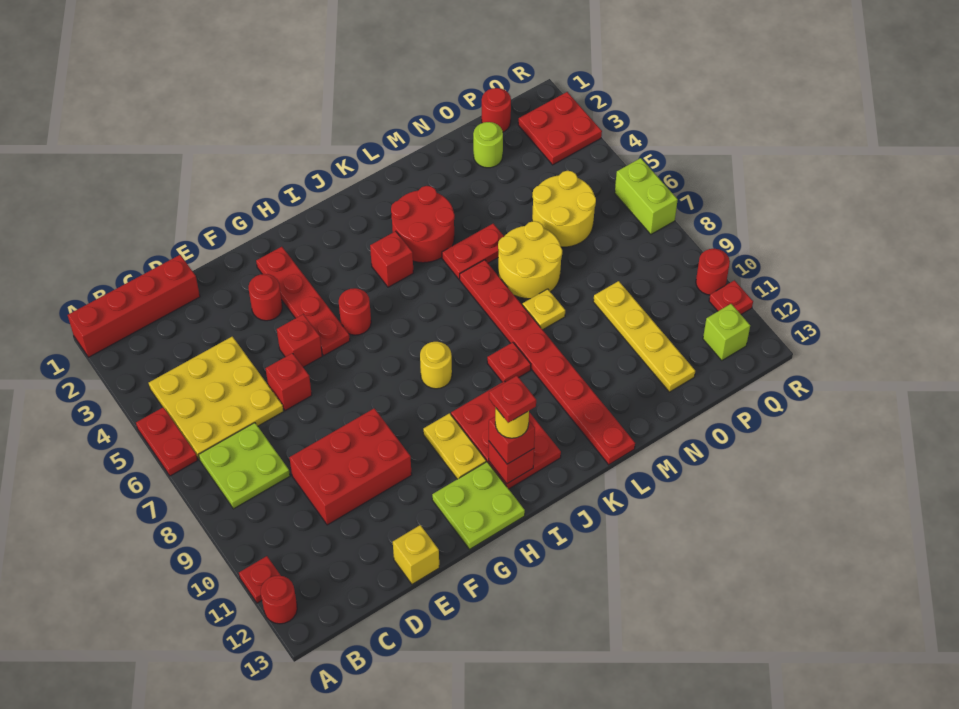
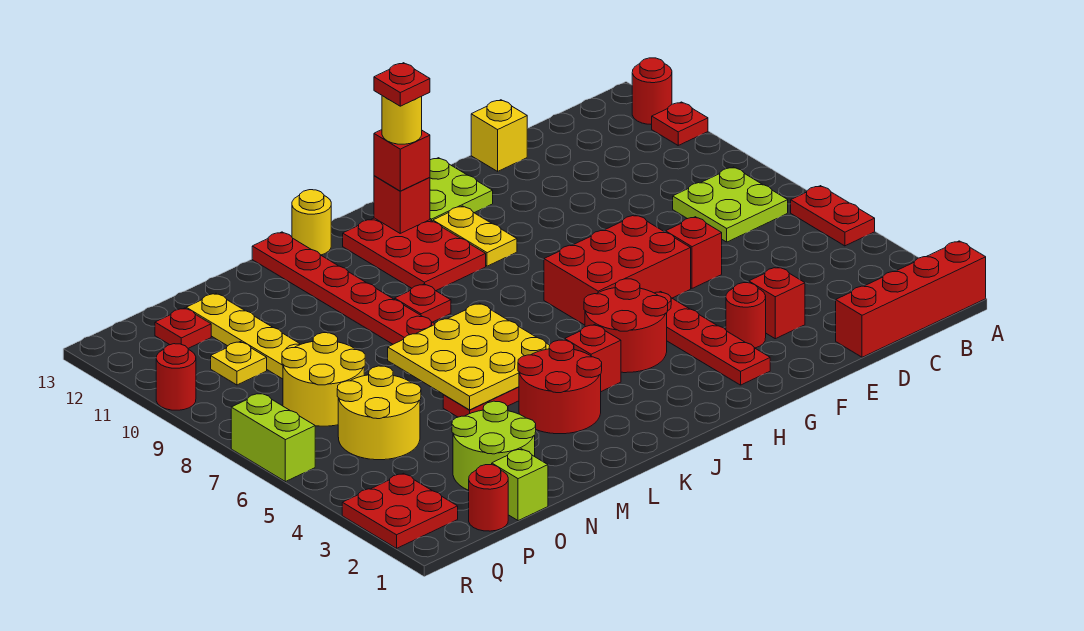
yellow plate B4:D6 level 1 -> yellow plate K5:M7 level 2
red brick D9:F10 level 1 -> red brick F6:H7 level 1
red brick F5 level 1 -> red brick E3 level 1
red round brick H5 level 1 -> red round brick H4:I5 level 1
yellow round brick I8 level 1 -> yellow round brick K13 level 1
yellow round brick M6:N7 level 1 -> yellow round brick O7:P8 level 1
yellow plate M8 level 1 -> yellow plate P10 level 1
lime round brick O2 level 1 -> lime round brick N2:O3 level 1
lime brick Q12 level 1 -> lime brick O1 level 1
red plate R11 level 1 -> red plate P12 level 1

